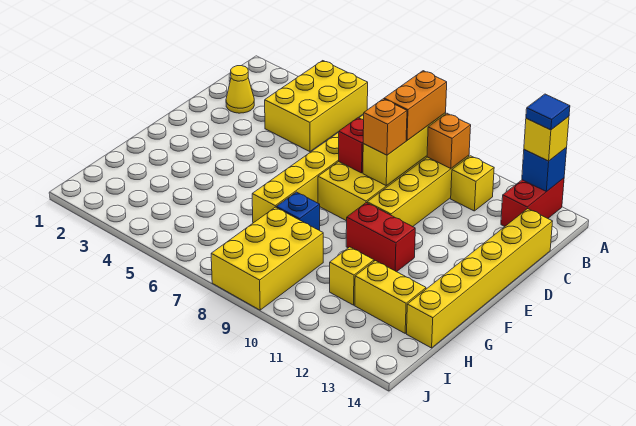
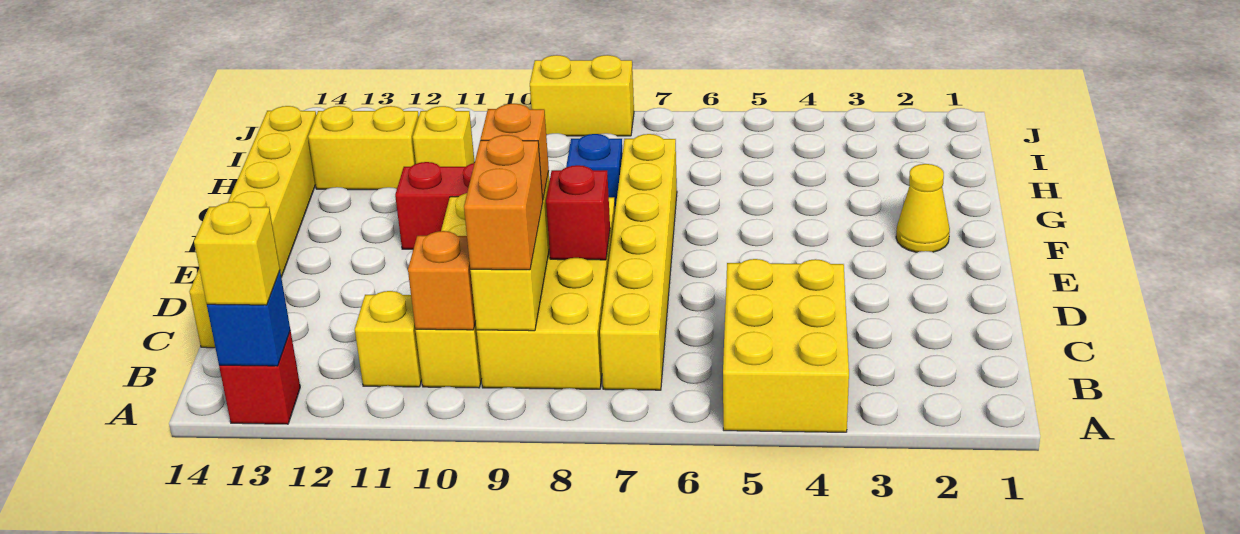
red brick A13:B13 level 1 -> red brick A13 level 1
blue tile A13 level 4 -> none
yellow cone C2 level 1 -> yellow cone F2 level 1
yellow brick H8:J9 level 1 -> yellow brick J8:J9 level 1

